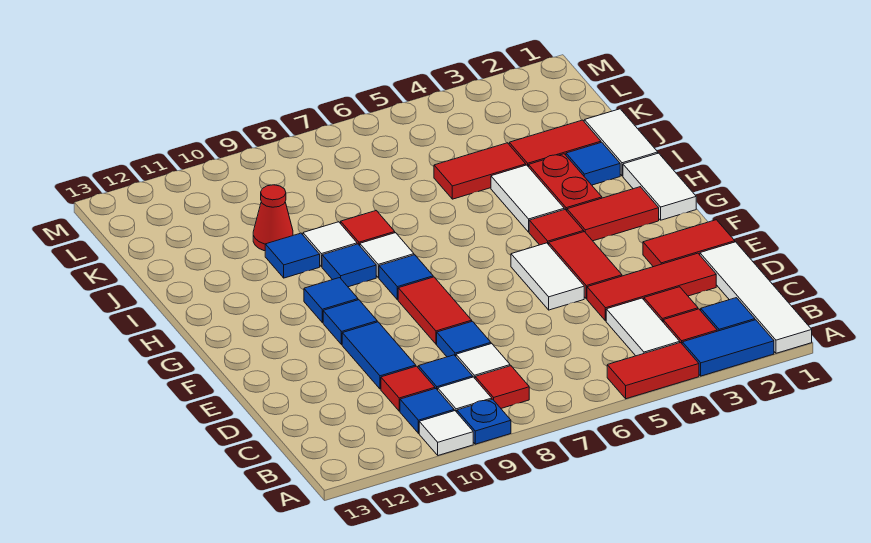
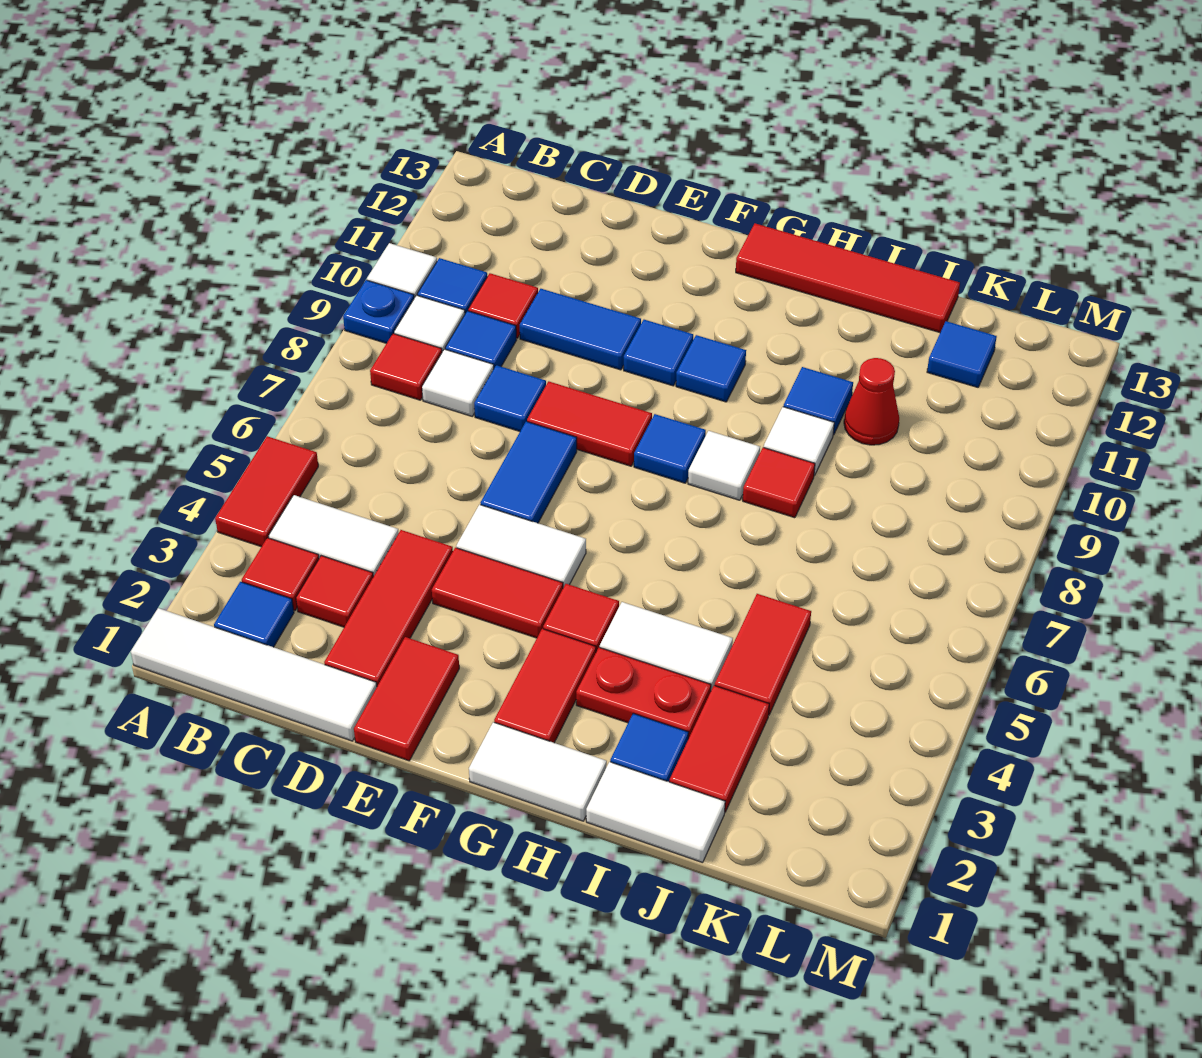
blue tile A2:A3 level 1 -> blue tile E6:E7 level 1
none -> red tile G13:J13 level 1
blue tile H9 level 1 -> blue tile K12 level 1

